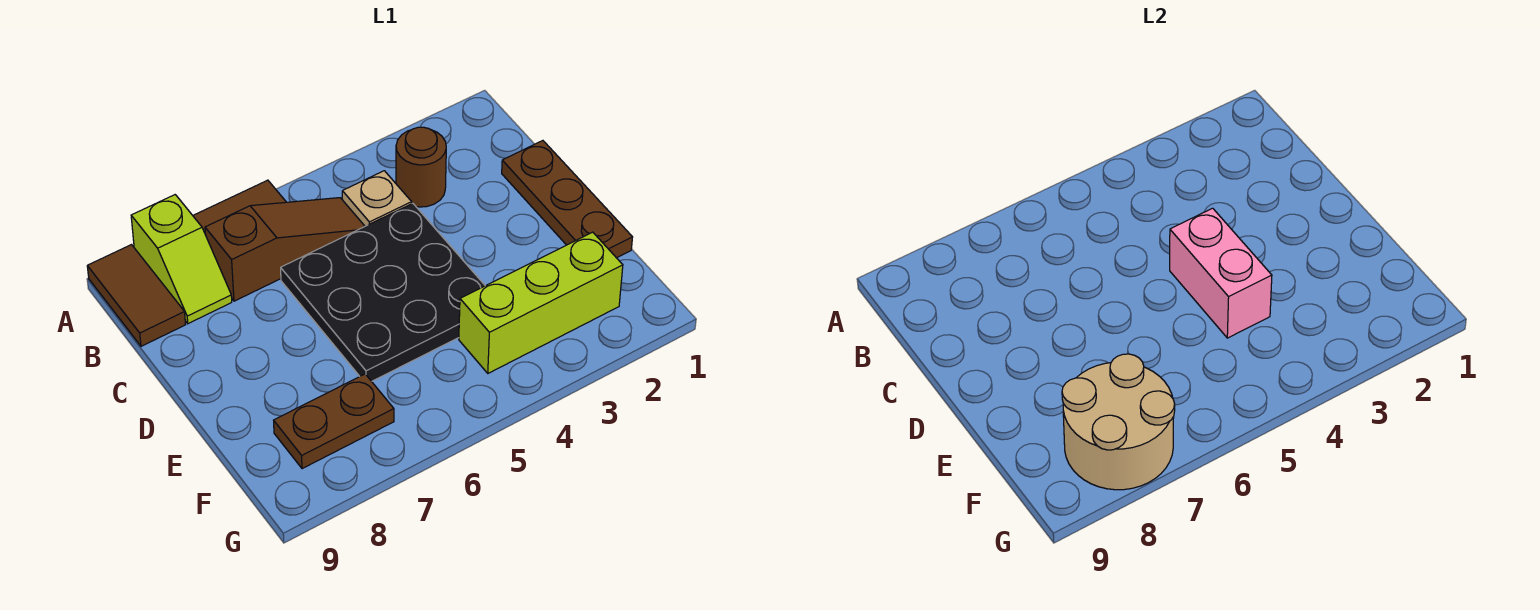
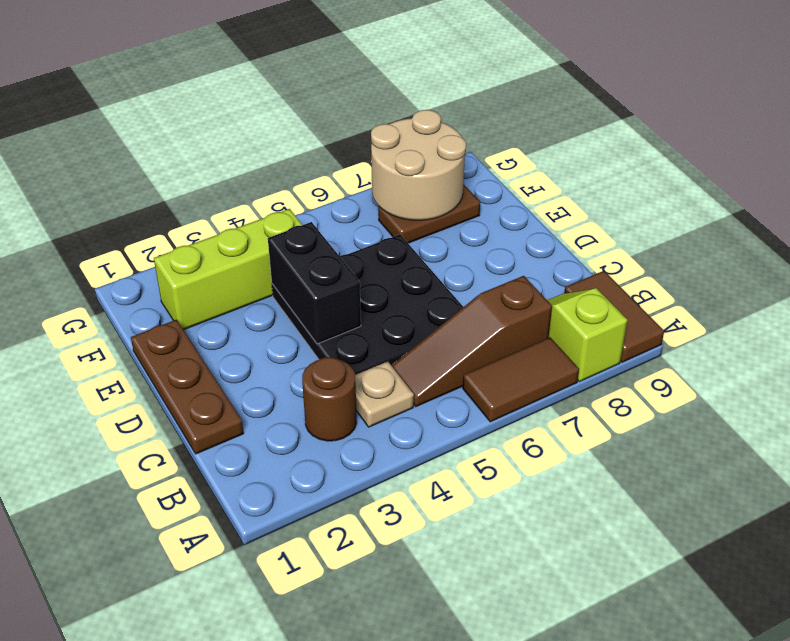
pink brick D4:E4 level 2 -> black brick D4:E4 level 2

